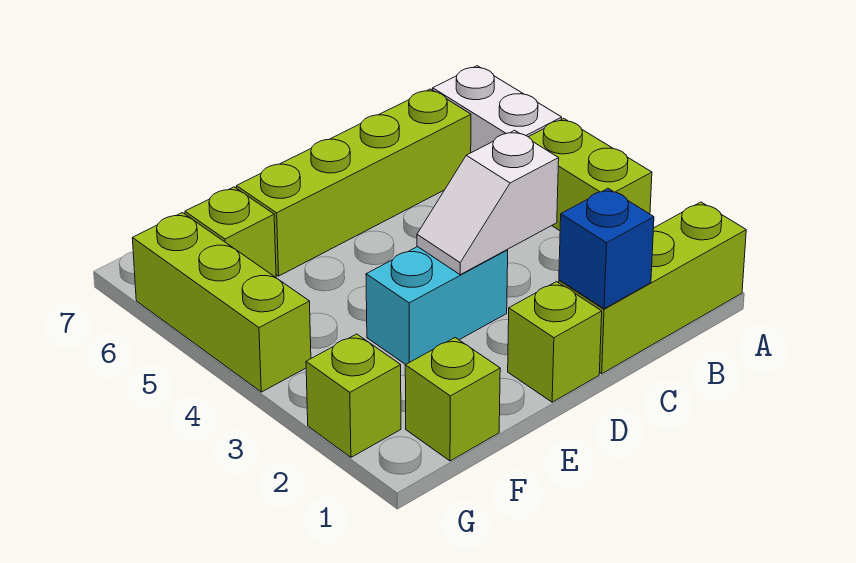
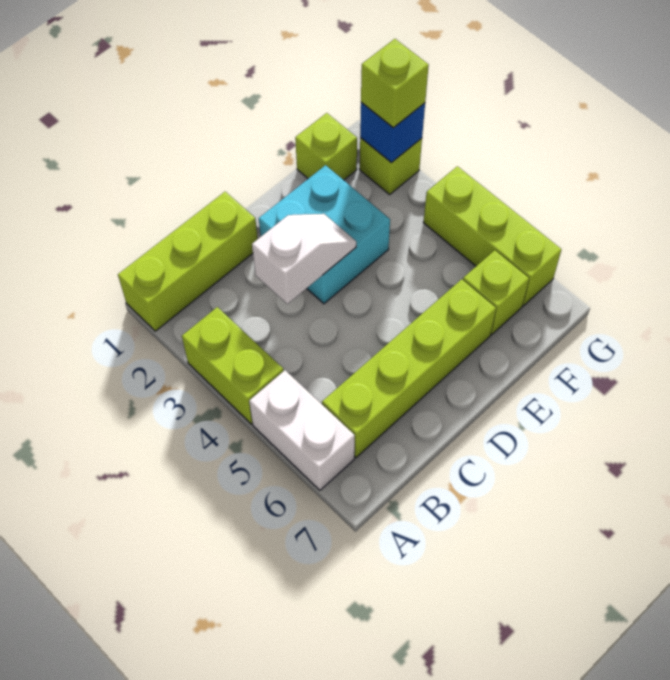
blue brick C1 level 2 -> blue brick G2 level 2
lime brick D1 level 1 -> lime brick G2 level 3
cyan brick D3:E3 level 1 -> cyan brick D2:E3 level 1

